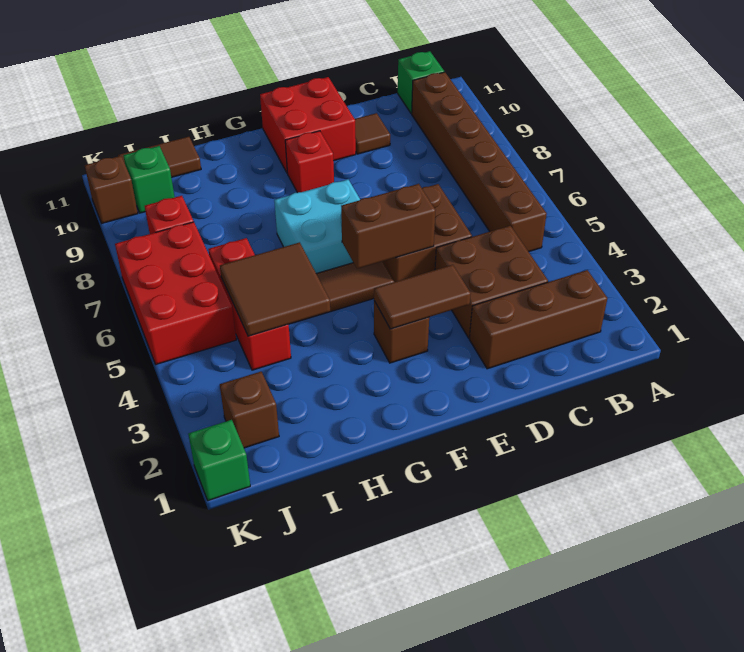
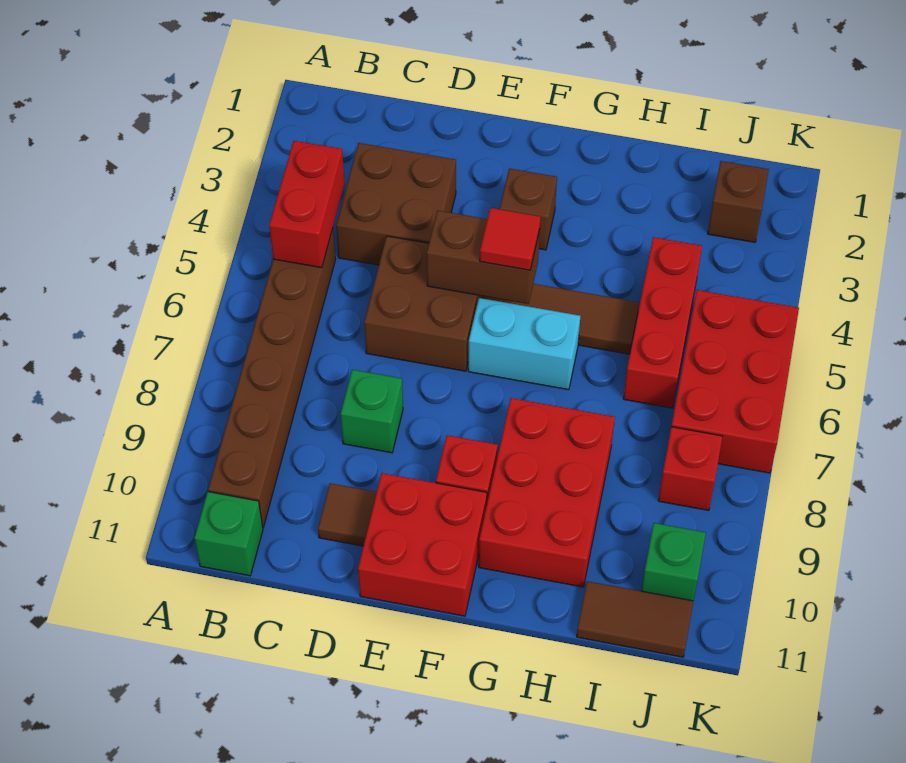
brown brick B2:D2 level 1 -> none
none -> red brick B4:B5 level 2
brown tile E3:F3 level 2 -> none
none -> red tile F5 level 3
cyan brick F6:G7 level 1 -> cyan brick F6:G6 level 1
none -> red brick G8:H10 level 1
brown tile H4:I5 level 2 -> none
green brick K1 level 1 -> green brick D8 level 1
brown brick K10 level 1 -> none

